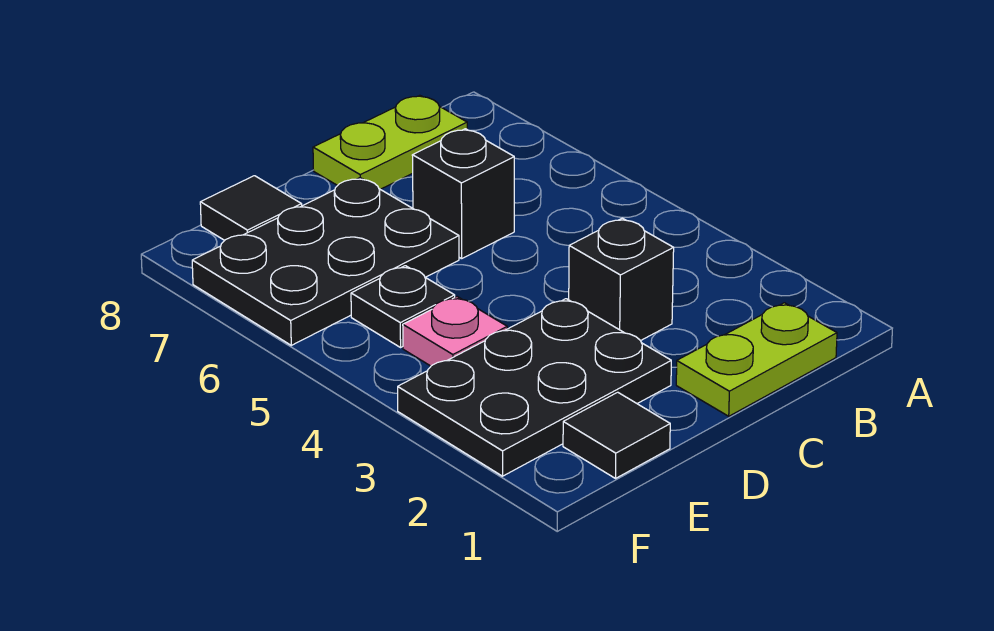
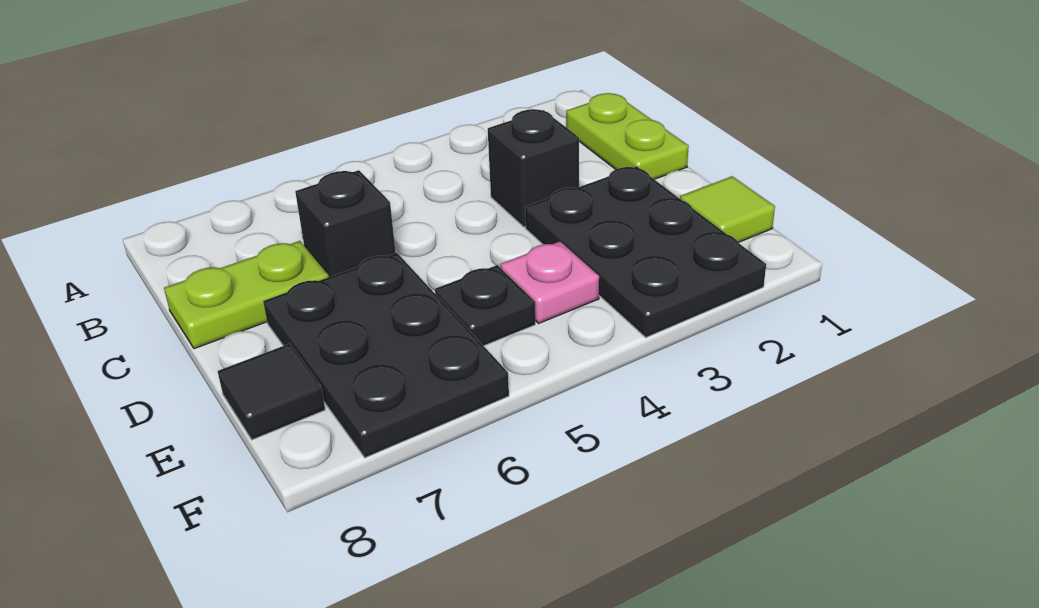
lime plate B8:C8 level 1 -> lime plate C7:C8 level 1
black tile E1 level 1 -> lime tile E1 level 1

